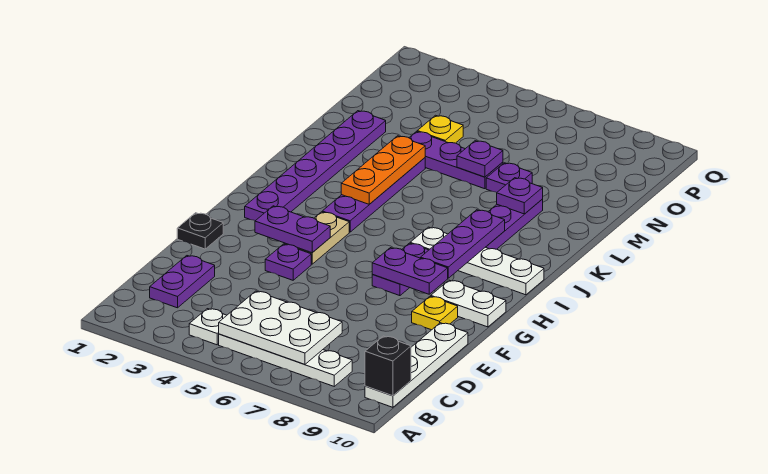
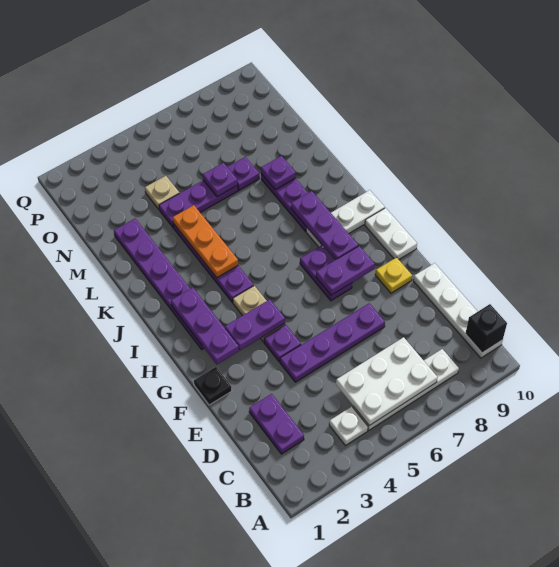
none -> purple plate E4:E7 level 1
none -> purple plate G2:I2 level 2
white plate G9:G10 level 1 -> white plate G10:H10 level 1
white plate I7:I10 level 1 -> white plate I8:I10 level 1
yellow plate N4 level 1 -> tan plate N4 level 1

